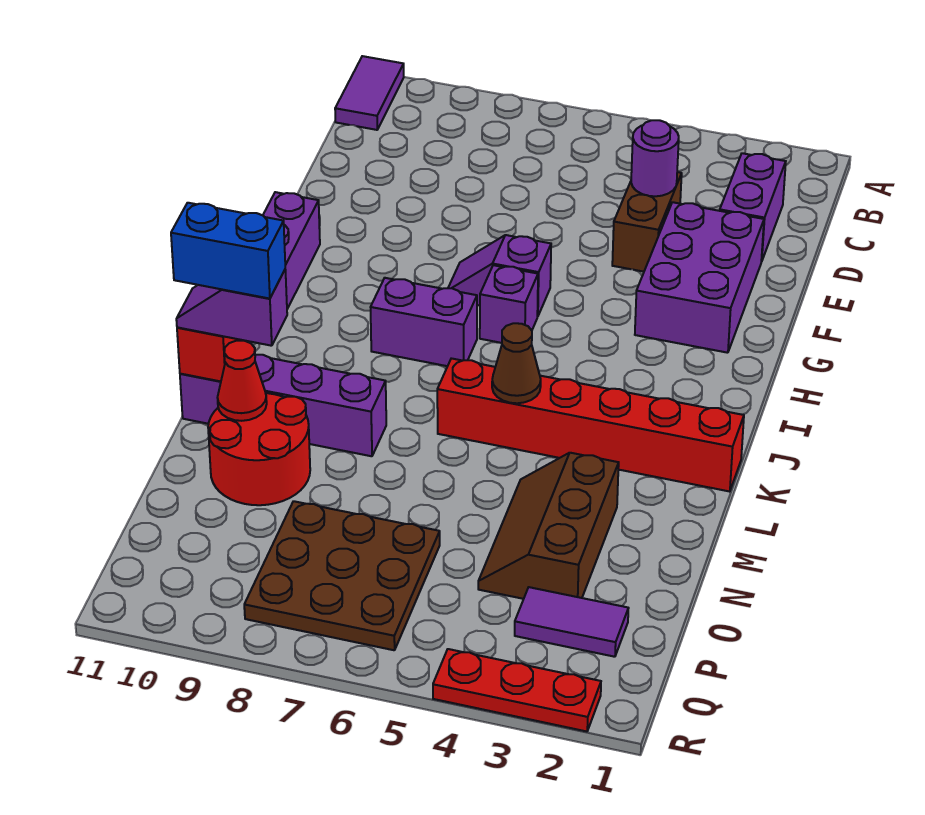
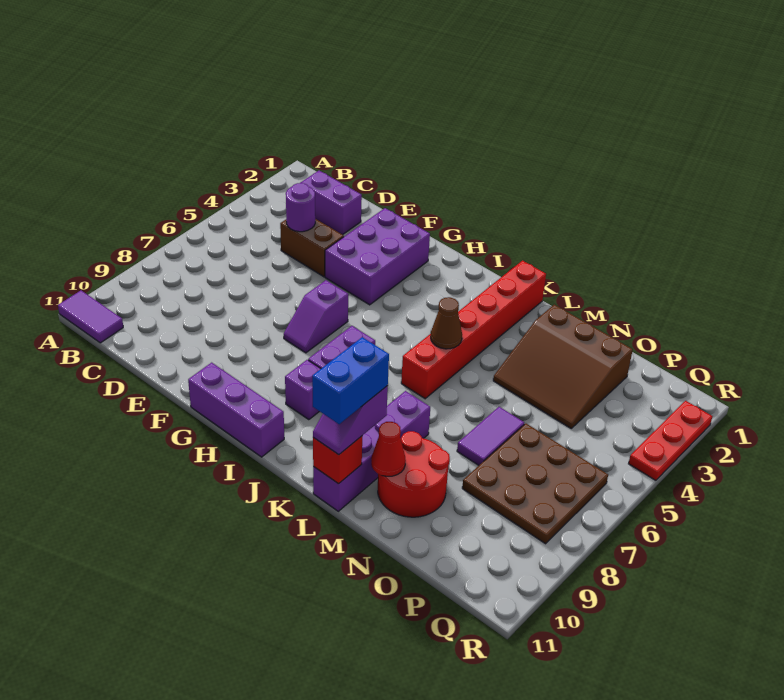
purple brick E2:G3 level 1 -> purple brick F2:G4 level 1
purple brick H6 level 1 -> purple brick I9 level 1
brown slope M3:O4 level 1 top 3 -> brown slope M2:O4 level 1 top 2
purple tile P2:P3 level 1 -> purple tile N6:N7 level 1

